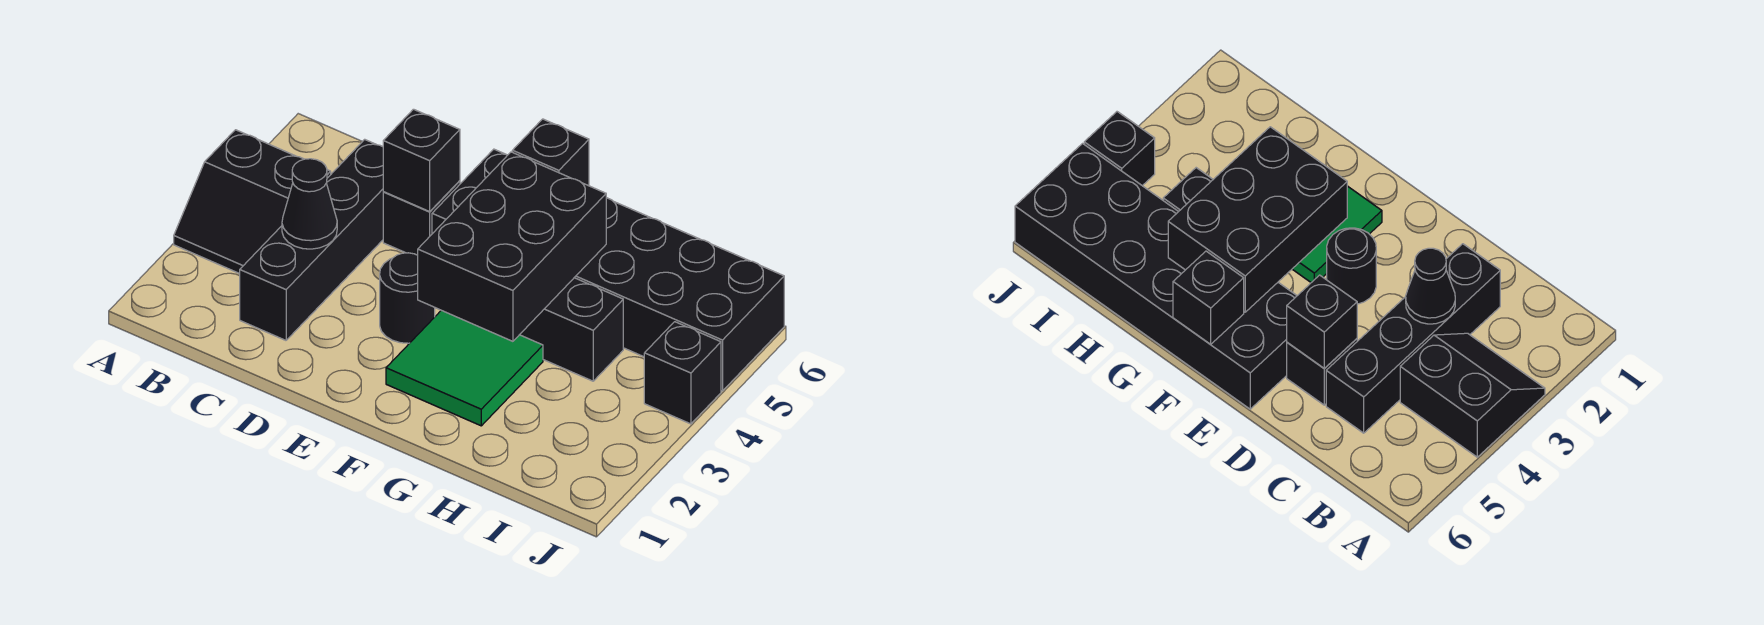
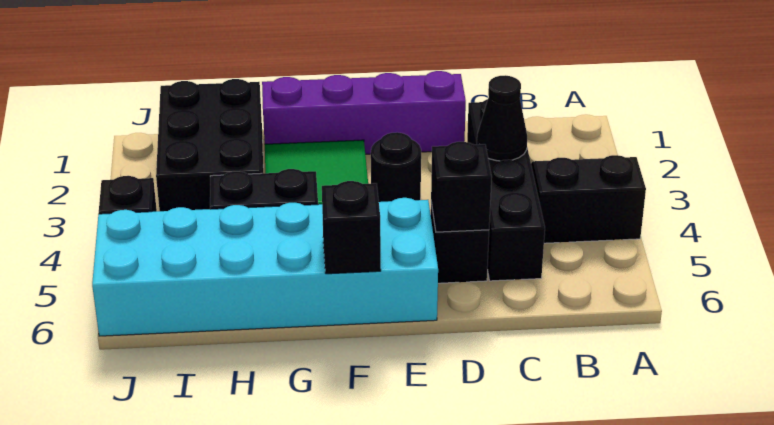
none -> purple brick D1:G1 level 1
black brick E5:J6 level 1 -> cyan brick E5:J6 level 1
black brick F3:G5 level 2 -> black brick H1:I3 level 1

